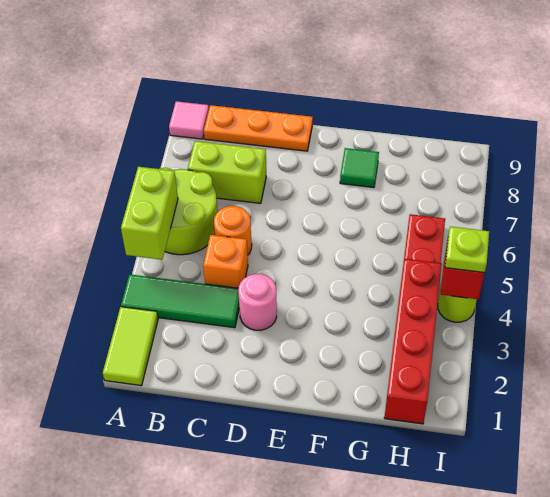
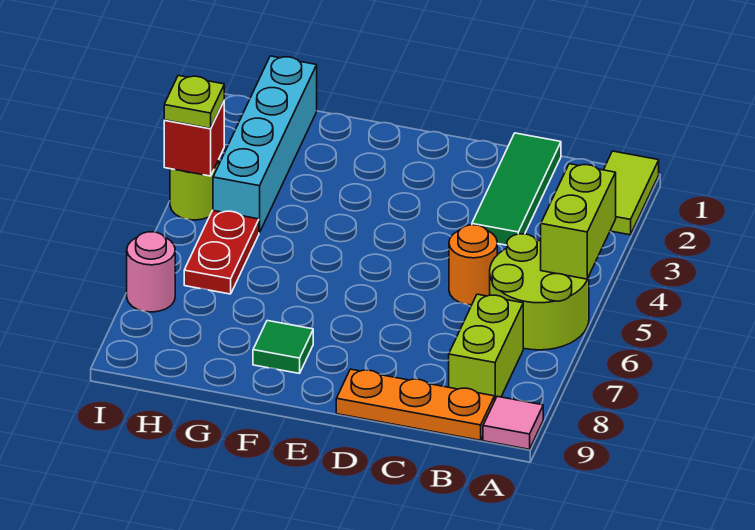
green tile A3:C3 level 1 -> green tile C1:C3 level 1
lime brick B7:C7 level 1 -> lime brick B7:B8 level 1
orange brick C4 level 1 -> none
pink round brick D3 level 1 -> pink round brick I7 level 1
red brick H1:H4 level 1 -> cyan brick H1:H4 level 1

